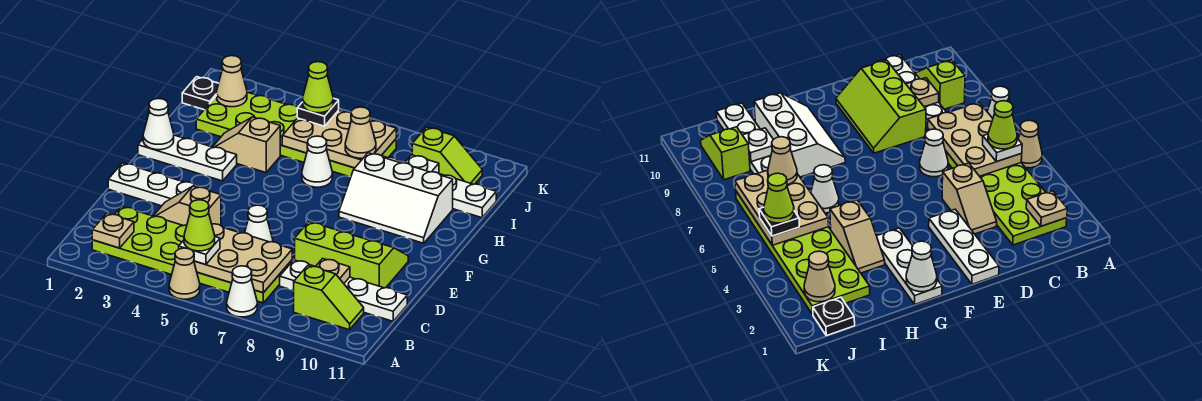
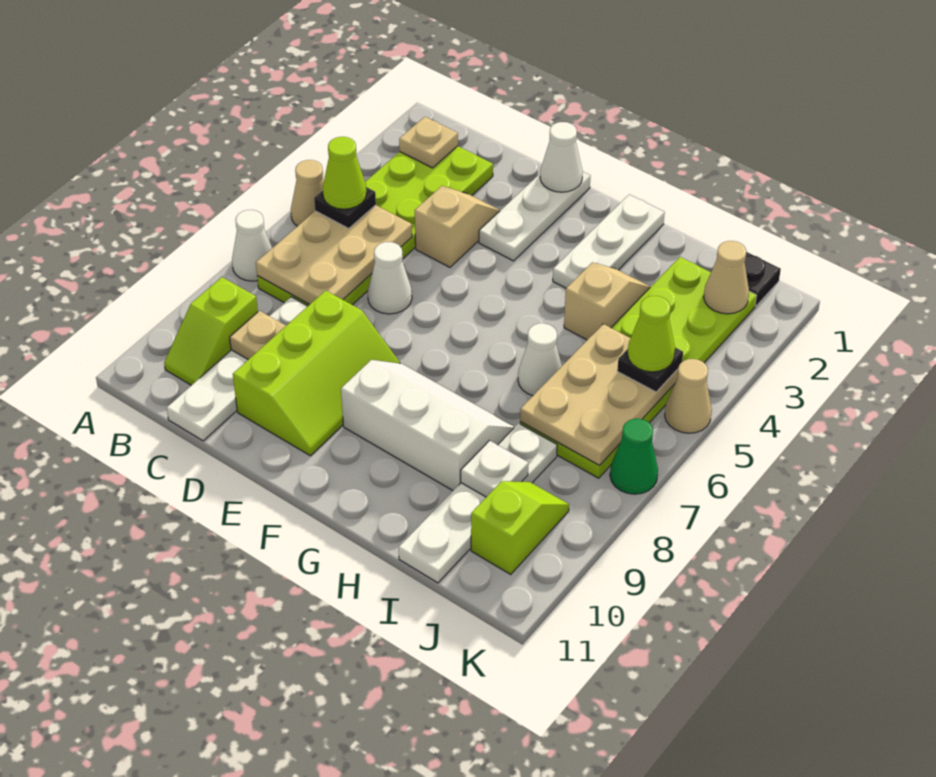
white plate B5 level 3 -> black plate B5 level 3
white cone G1 level 2 -> white cone E1 level 2
white slope G8:H10 level 1 top H -> white slope F8:H9 level 1 top 9
tan cone I7 level 3 -> tan cone K5 level 1
lime slope J9:J10 level 1 top 9 -> lime slope J9:J10 level 1 top 10
none -> green cone K7 level 1

